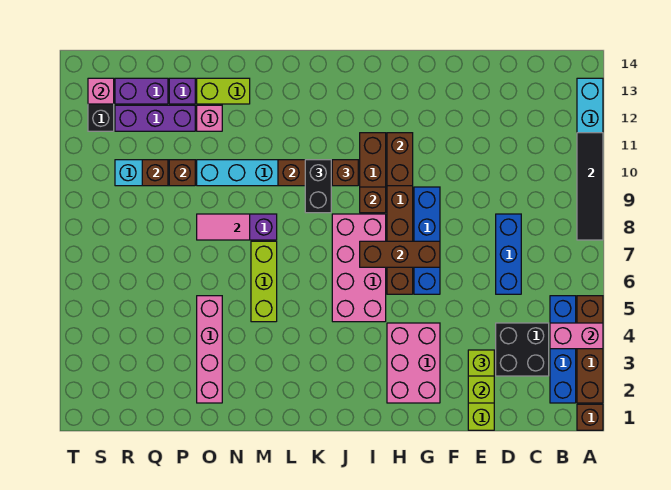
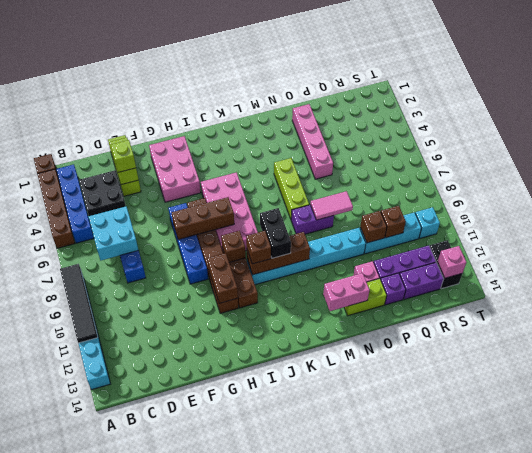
pink brick A4:B4 level 2 -> pink brick M13:N13 level 2
none -> cyan brick C6:D7 level 2
none -> cyan brick S10 level 1

